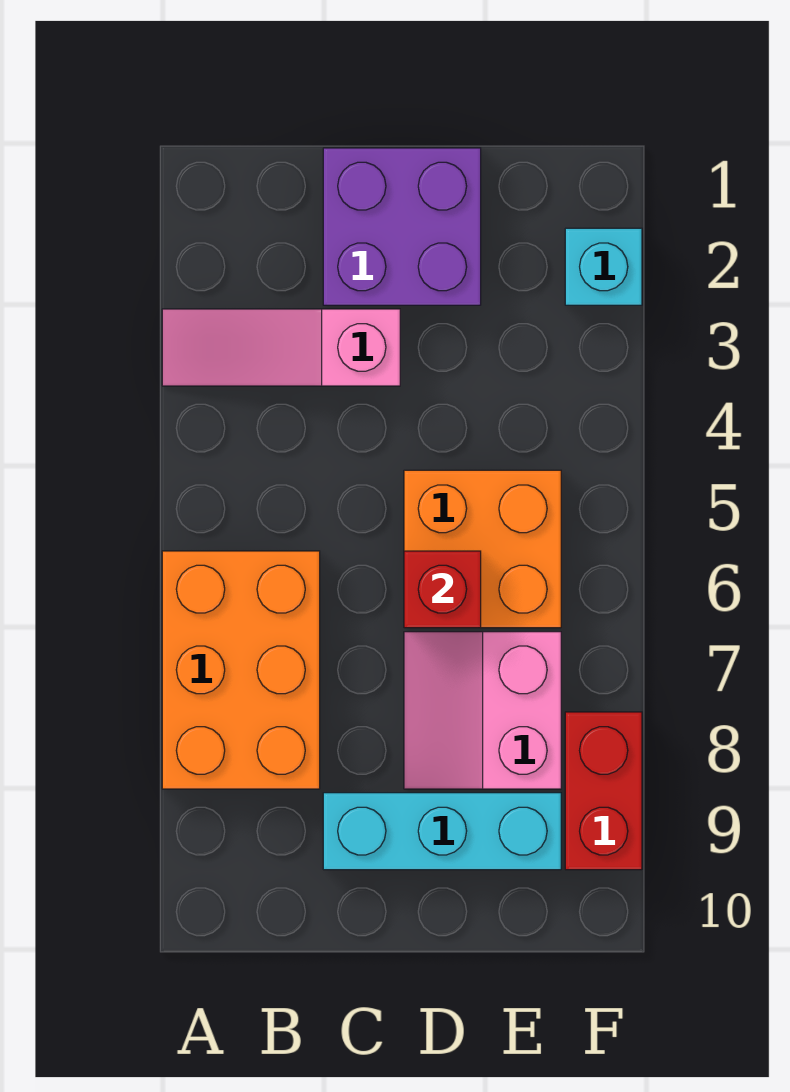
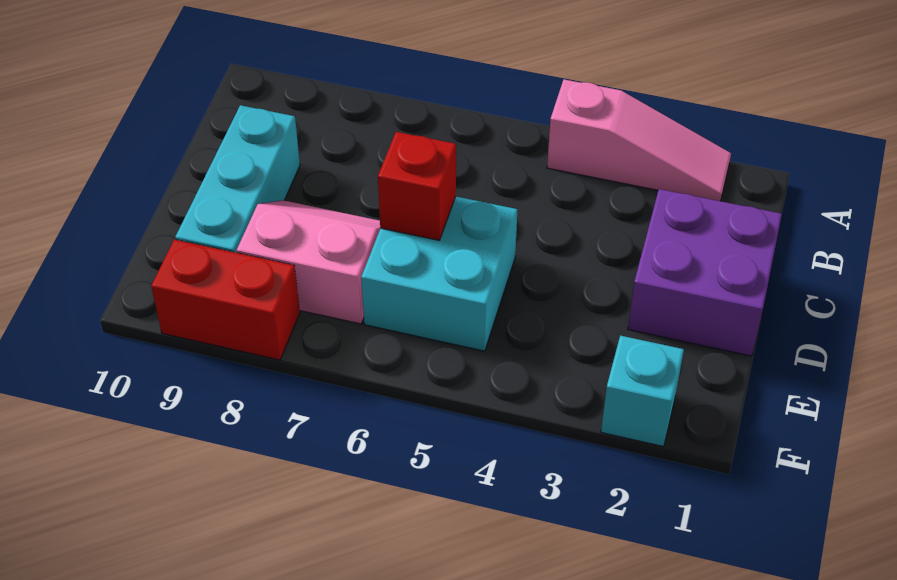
pink slope A3:C3 level 1 top C -> pink slope A2:A4 level 1 top 4
orange brick A6:B8 level 1 -> none
orange brick D5:E6 level 1 -> cyan brick D5:E6 level 1

